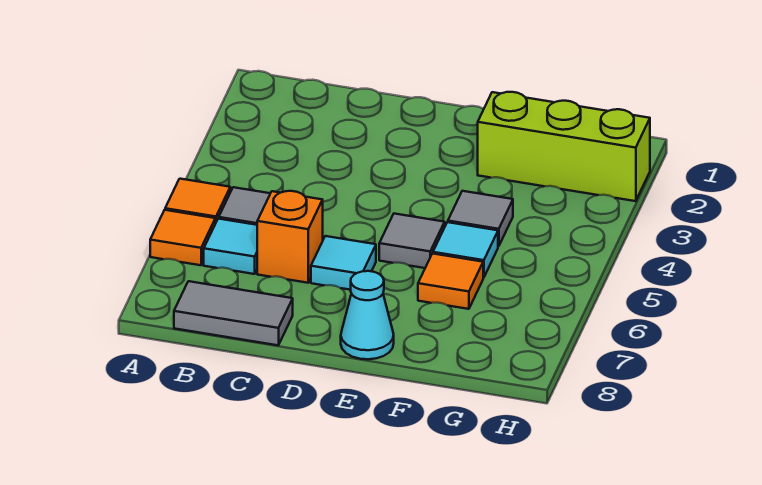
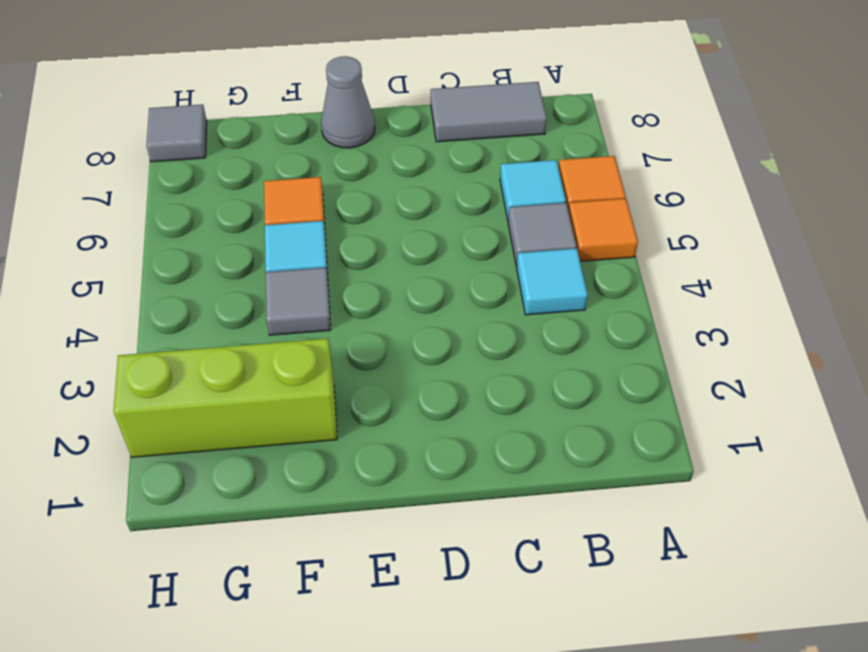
orange brick C6 level 1 -> none
cyan tile D6 level 1 -> cyan tile B4 level 1
grey tile E5 level 1 -> grey tile H8 level 1
cyan cone E8 level 1 -> grey cone E8 level 1

